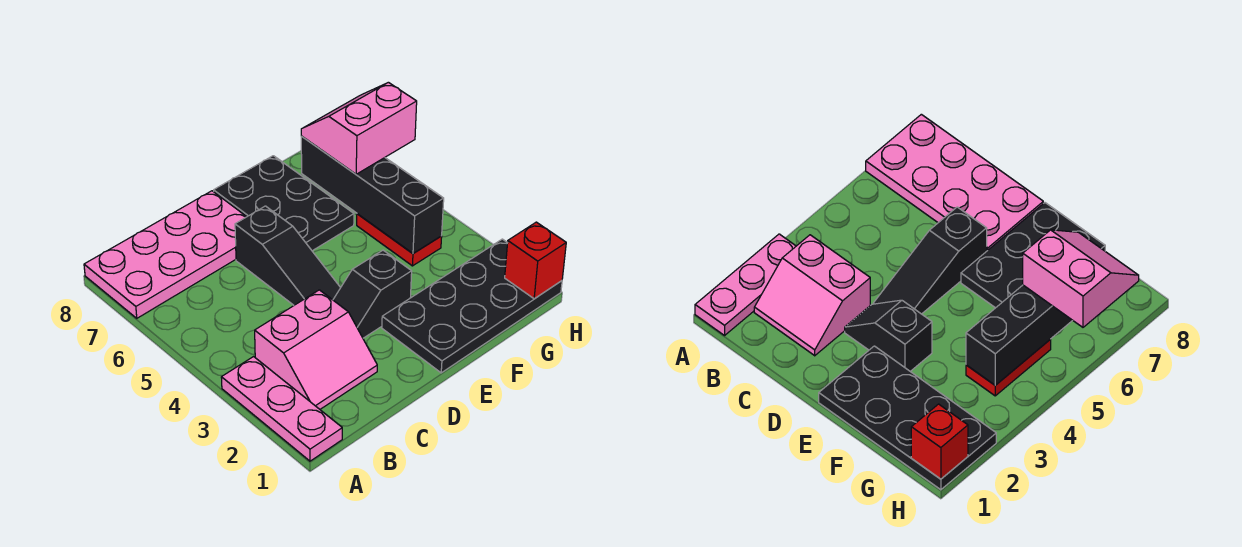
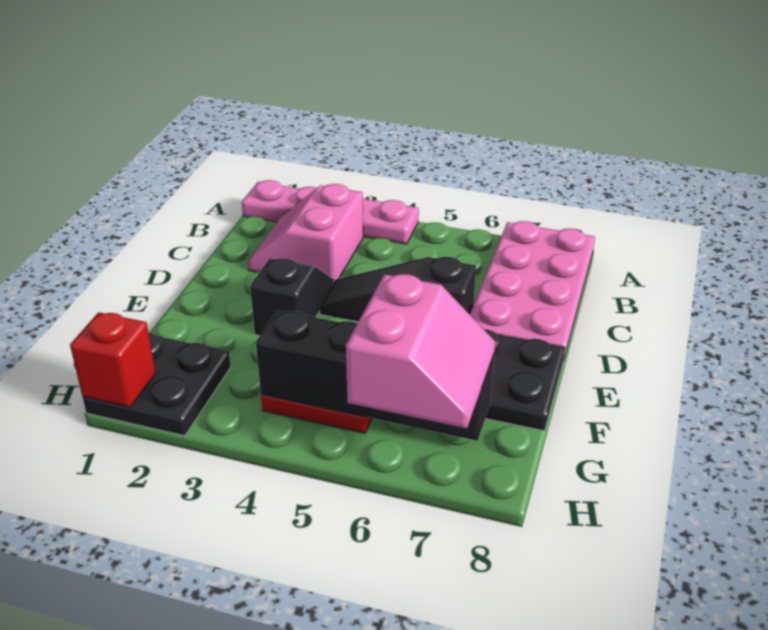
pink plate A1:A3 level 1 -> pink plate A1:A4 level 1
black plate E1:H2 level 1 -> black plate G1:H2 level 1

